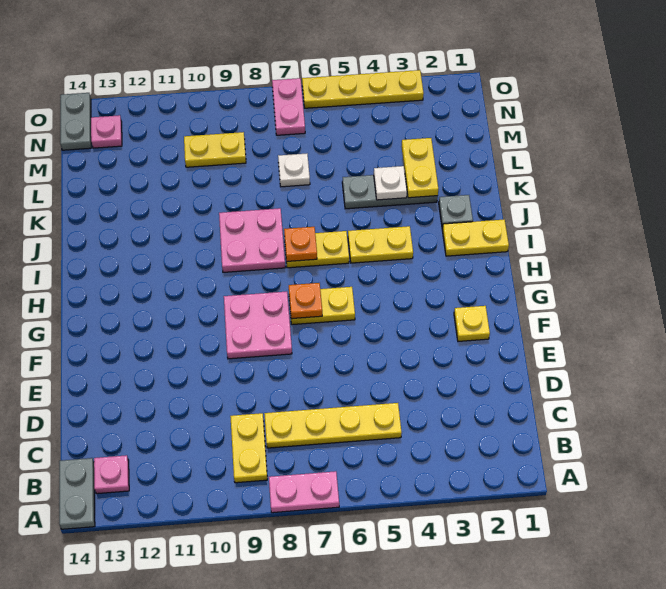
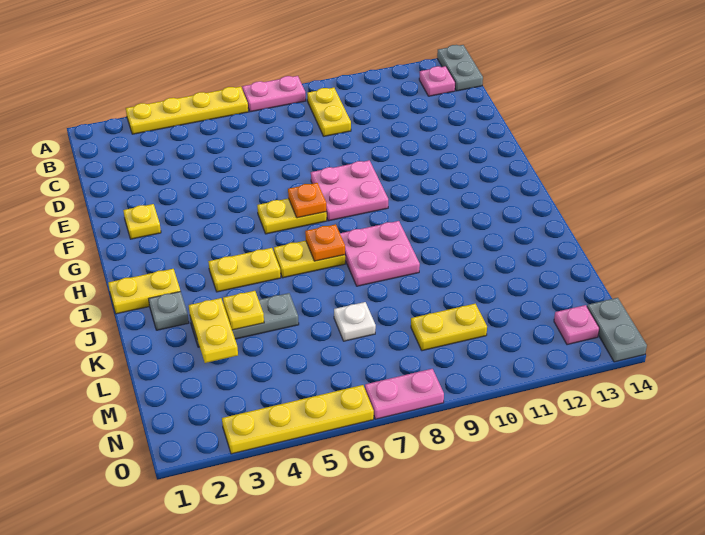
yellow plate C5:C8 level 1 -> yellow plate A3:A6 level 1
white plate K4 level 2 -> yellow plate K4 level 2
pink plate N7:O7 level 1 -> pink plate O7:O8 level 1

